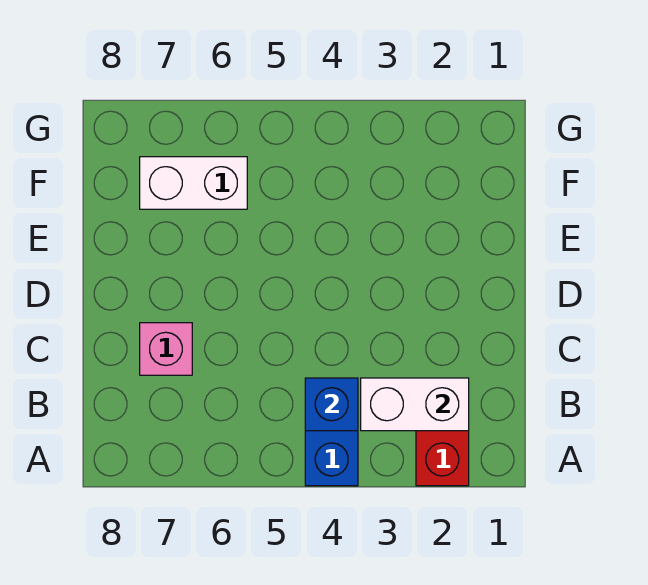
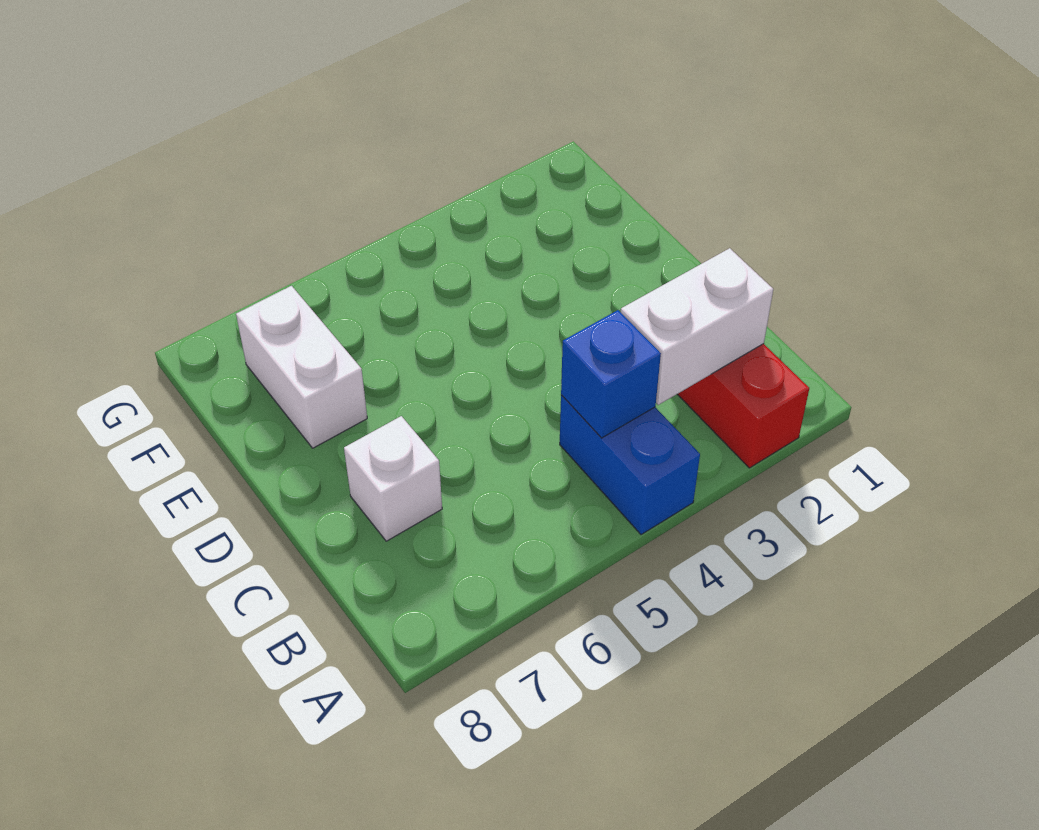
pink brick C7 level 1 -> white brick C7 level 1
white brick F6:F7 level 1 -> white brick E7:F7 level 1

